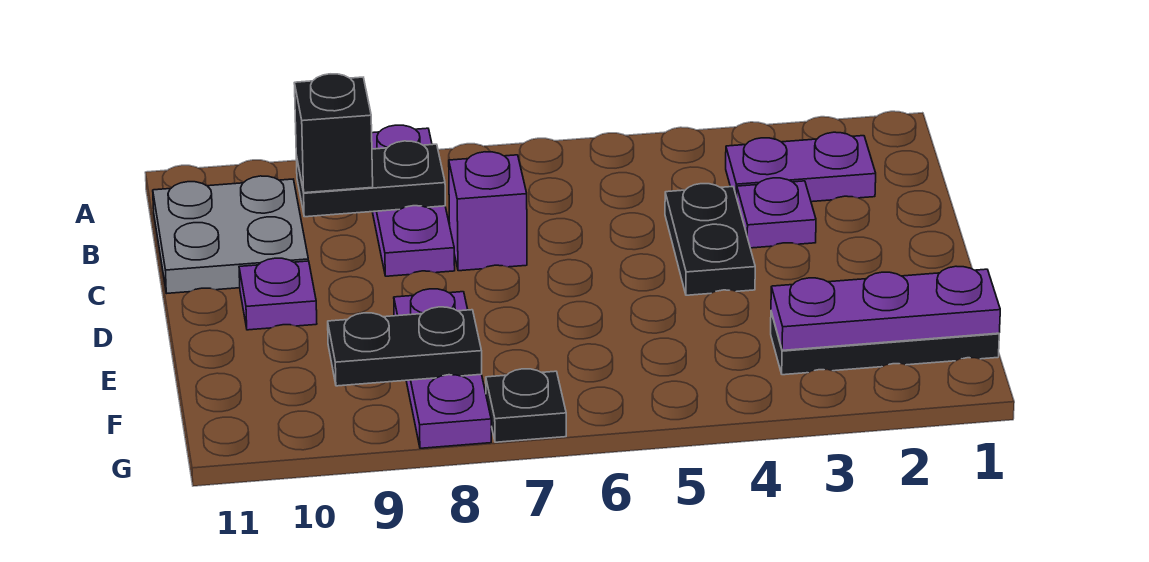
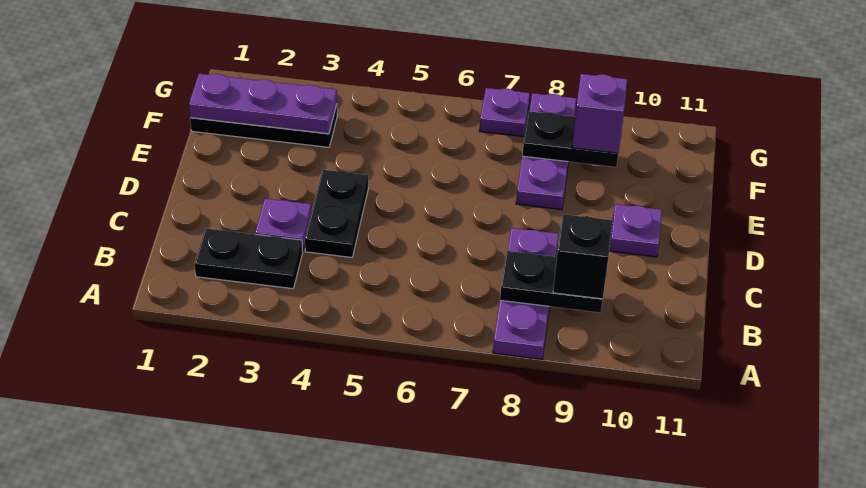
purple plate B2:B3 level 1 -> black plate B2:B3 level 1
grey plate B10:C11 level 1 -> none
purple brick C7 level 1 -> purple brick F9 level 3
black plate G7 level 1 -> purple plate G7 level 1

